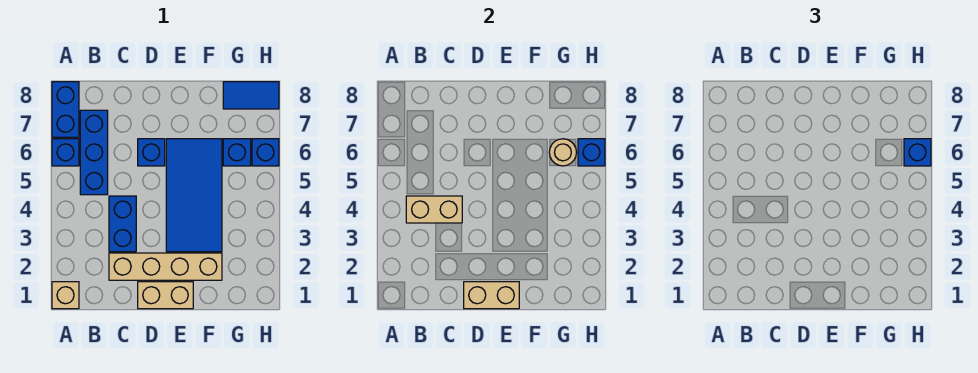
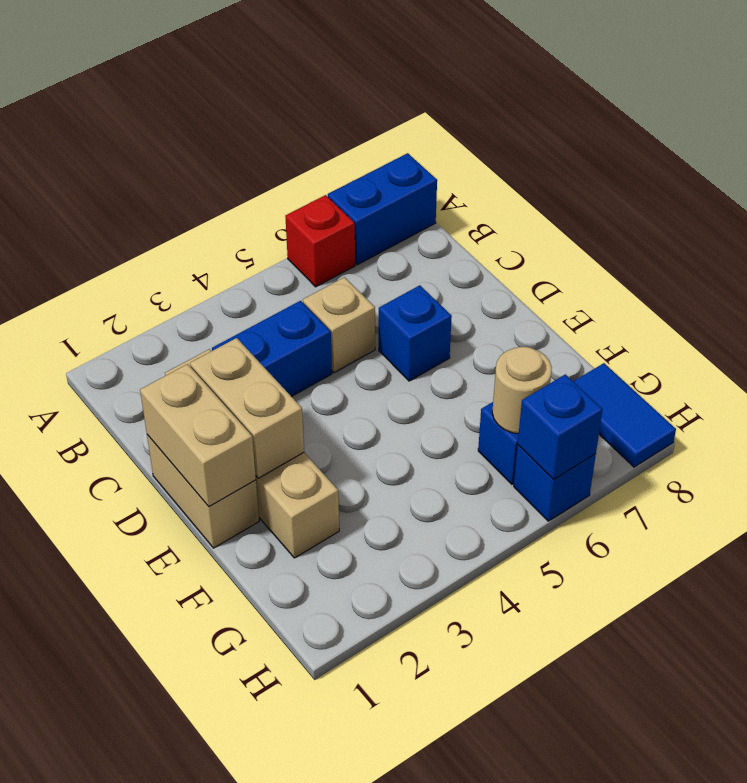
tan brick A1 level 1 -> tan brick C5 level 1
blue brick A6 level 1 -> red brick A6 level 1
tan brick B4:C4 level 2 -> tan brick D2:E2 level 2
blue brick B5:B7 level 1 -> none
blue tile E3:F6 level 1 -> none
blue brick H6 level 3 -> none

